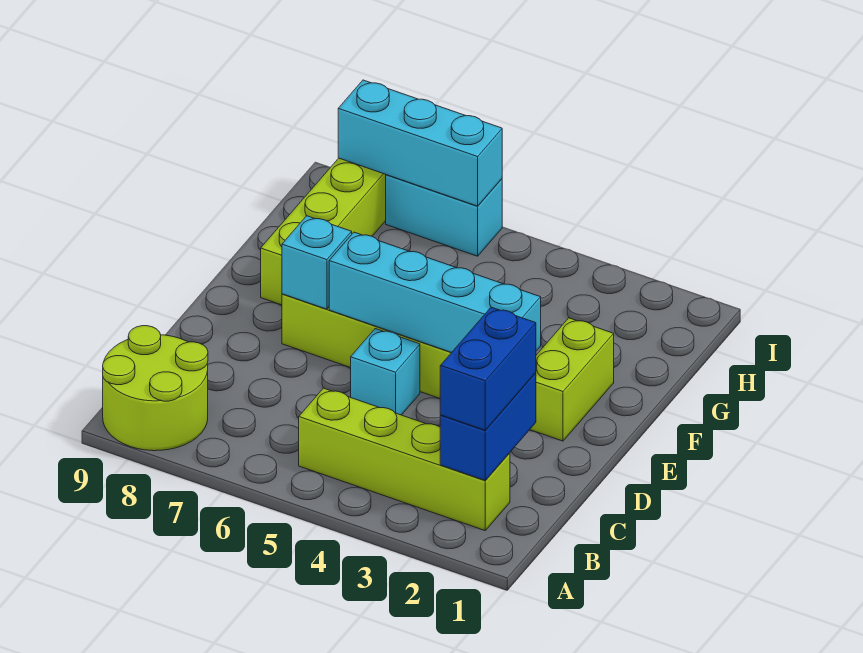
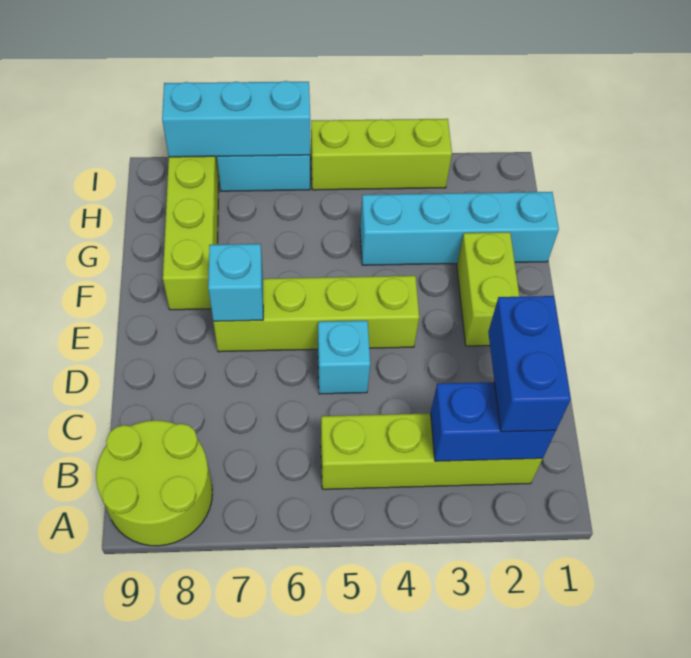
blue brick B2:C2 level 2 -> blue brick B2:B3 level 2
cyan brick E3:E6 level 2 -> cyan brick G1:G4 level 1
none -> lime brick I3:I5 level 1

